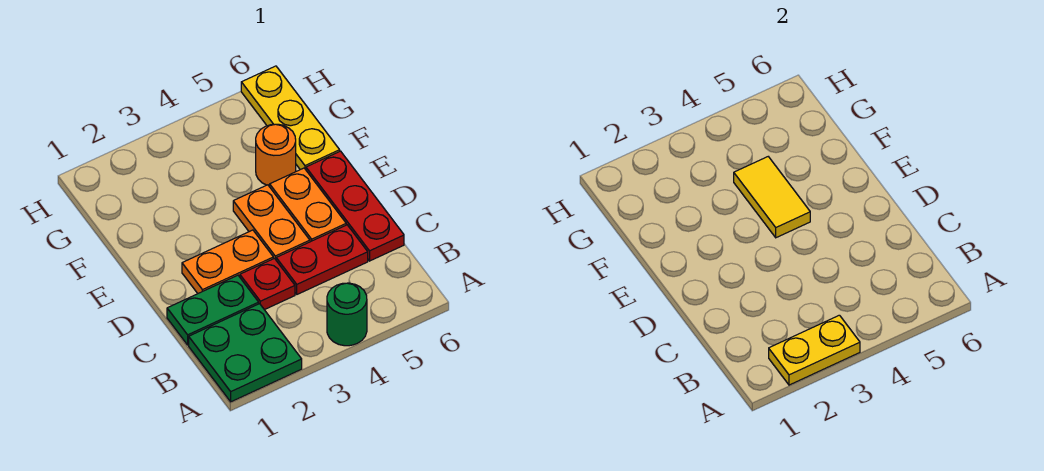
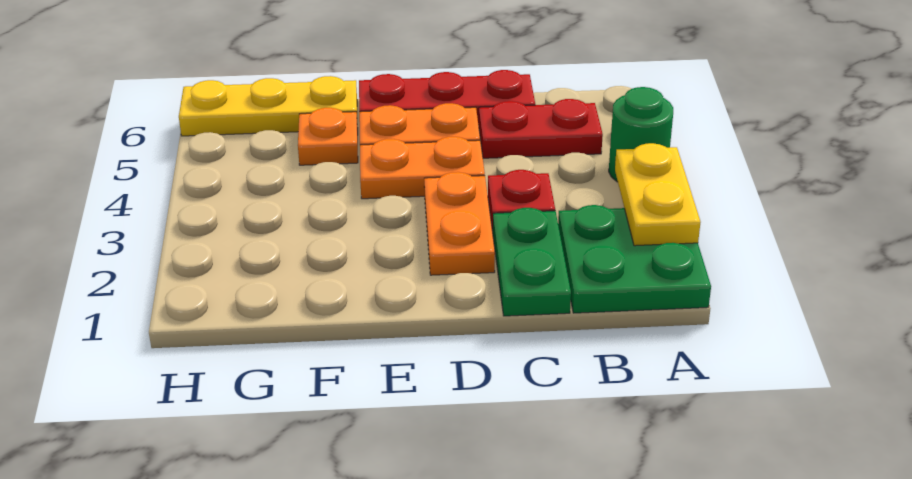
red plate C4:C5 level 1 -> red plate B5:C5 level 1
yellow tile E4:F4 level 2 -> none
orange round brick F5 level 1 -> orange plate F5 level 1

